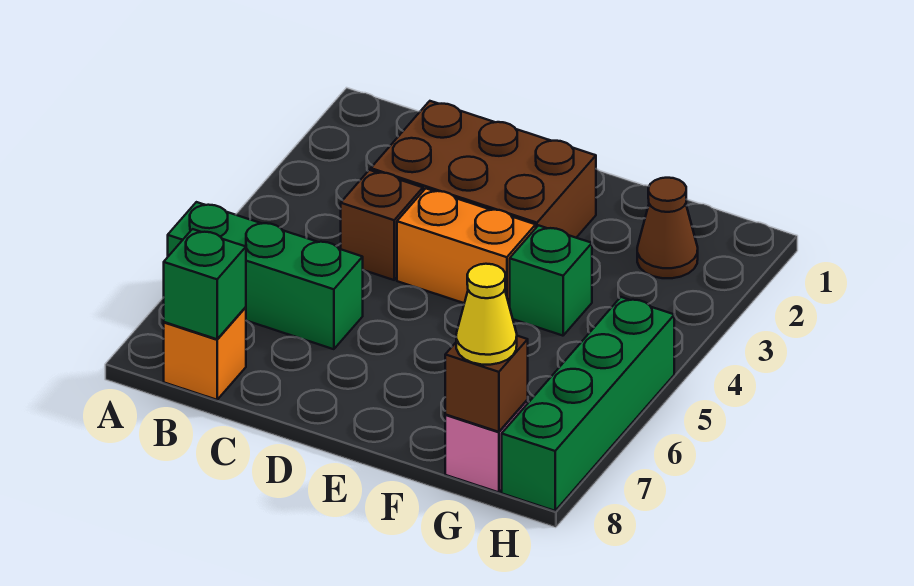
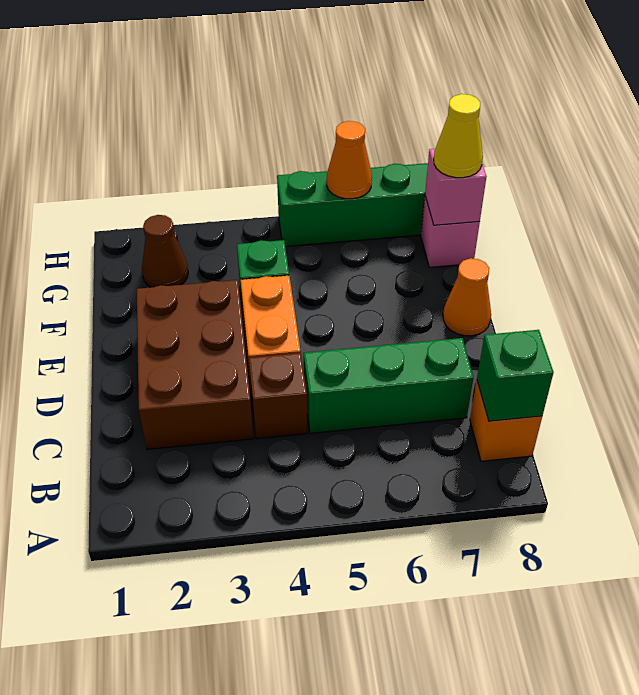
green brick A6:C6 level 1 -> green brick C5:C7 level 1
none -> orange cone E8 level 1
brown brick G8 level 2 -> pink brick G8 level 2
none -> orange cone H6 level 2

